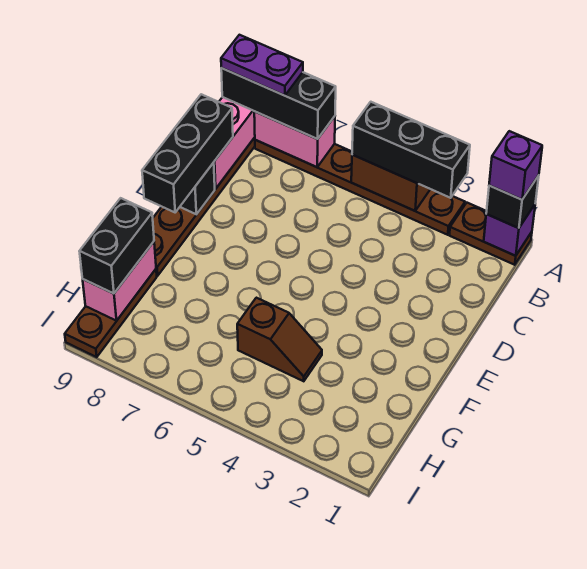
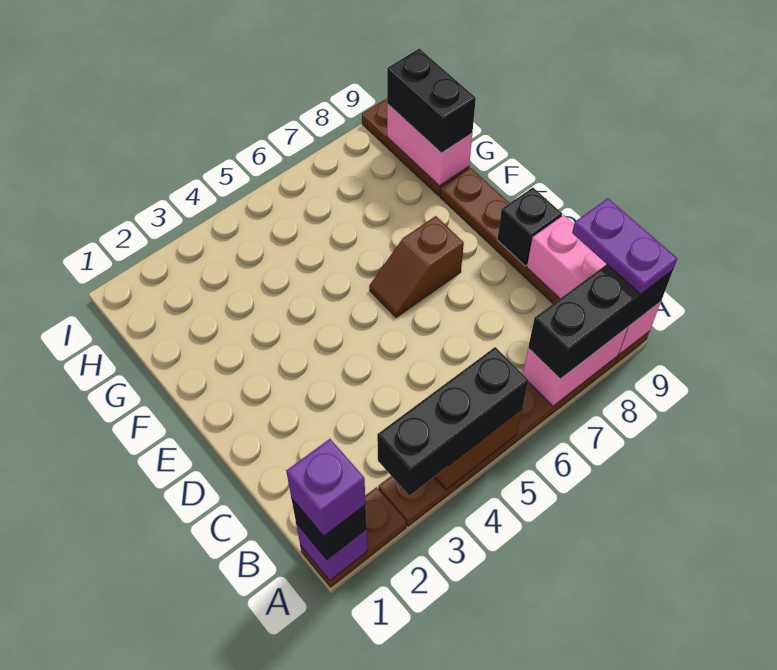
purple plate A8:A9 level 4 -> purple plate A9:B9 level 4
black brick C9:E9 level 3 -> none
brown slope G4:G5 level 1 top 5 -> brown slope E6:E7 level 1 top 7

